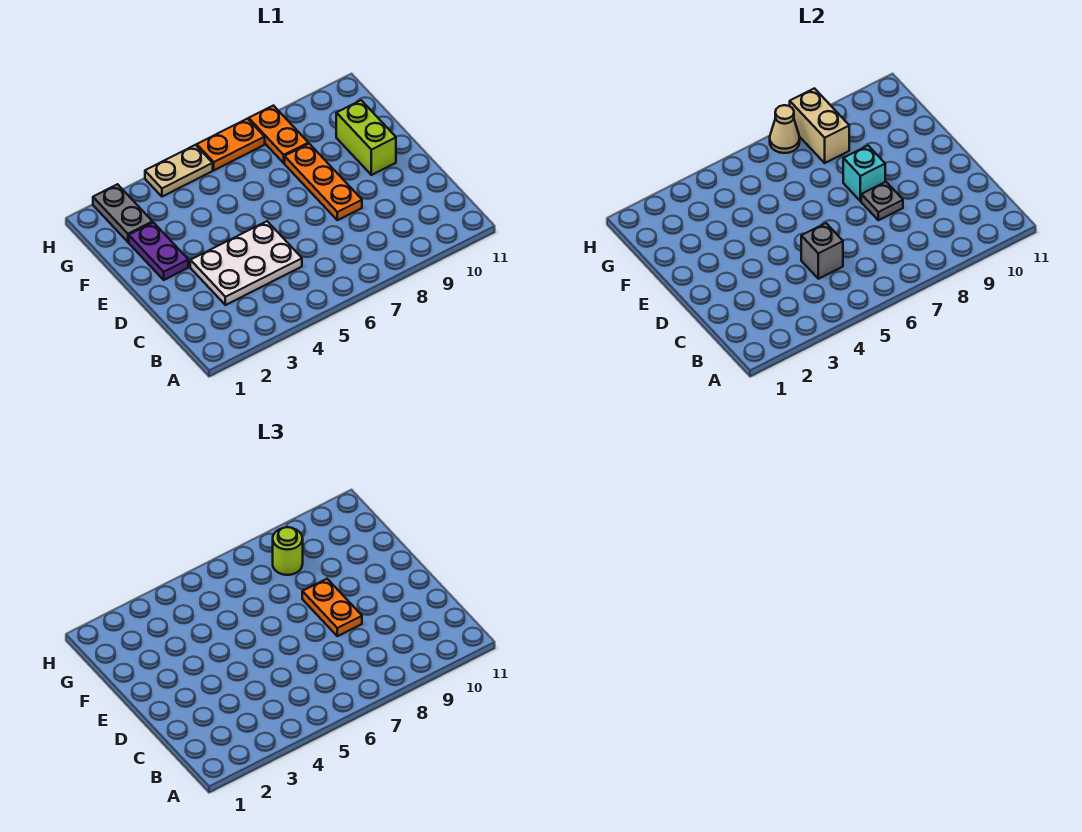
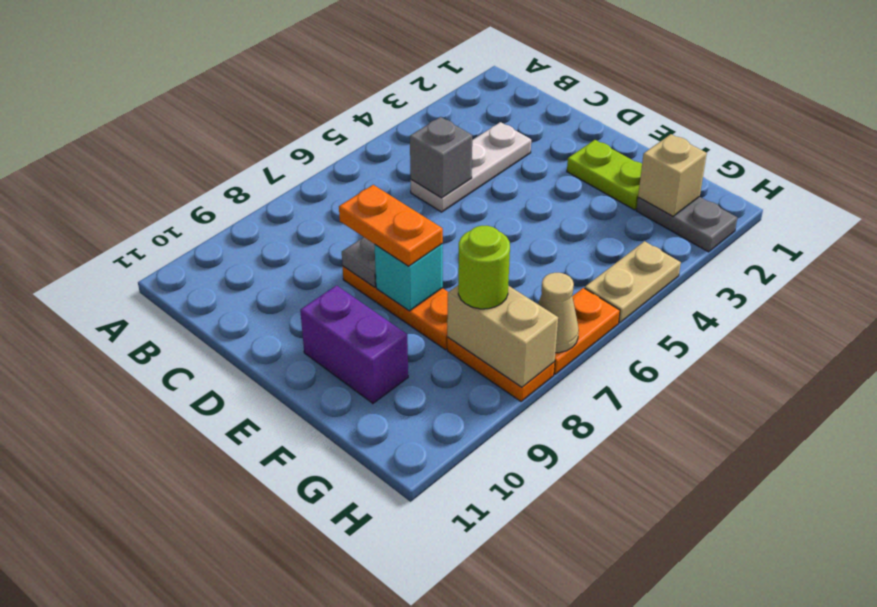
white plate C3:D5 level 1 -> white plate C3:C5 level 1
purple plate E2:F2 level 1 -> lime plate E2:F2 level 1
lime brick E10:F10 level 1 -> purple brick E10:F10 level 1
none -> tan brick G2 level 2

